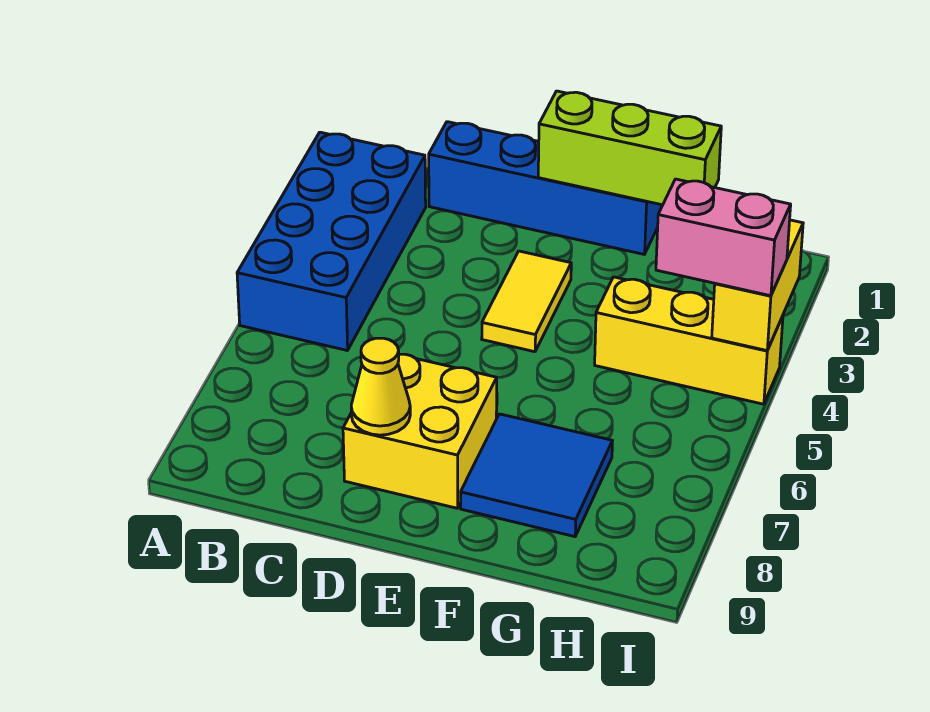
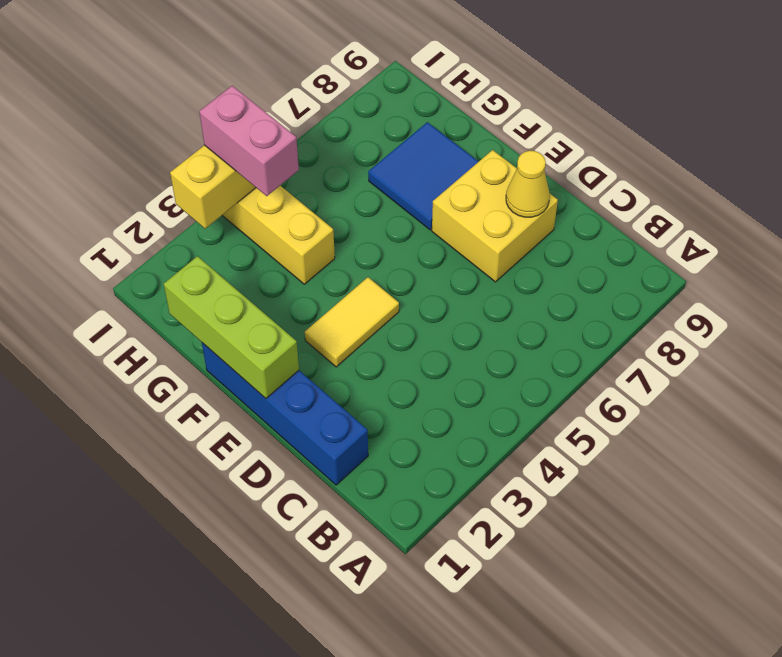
blue brick A2:B5 level 1 -> none

